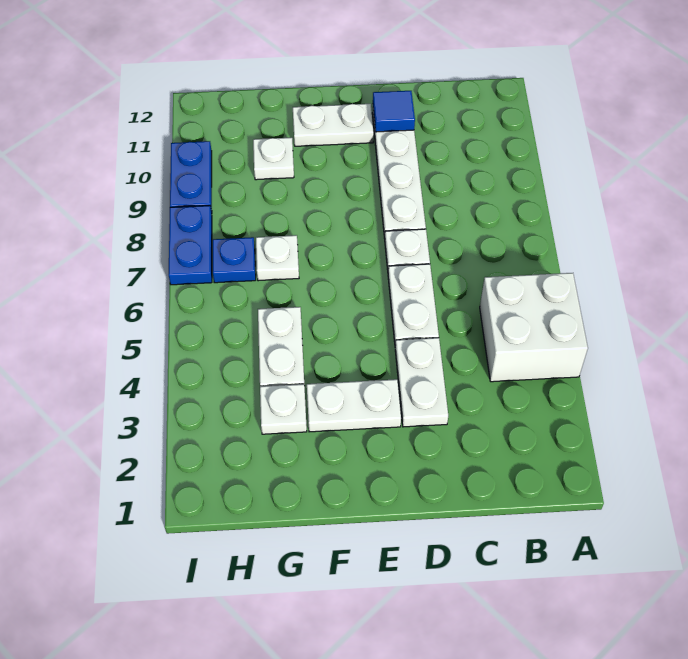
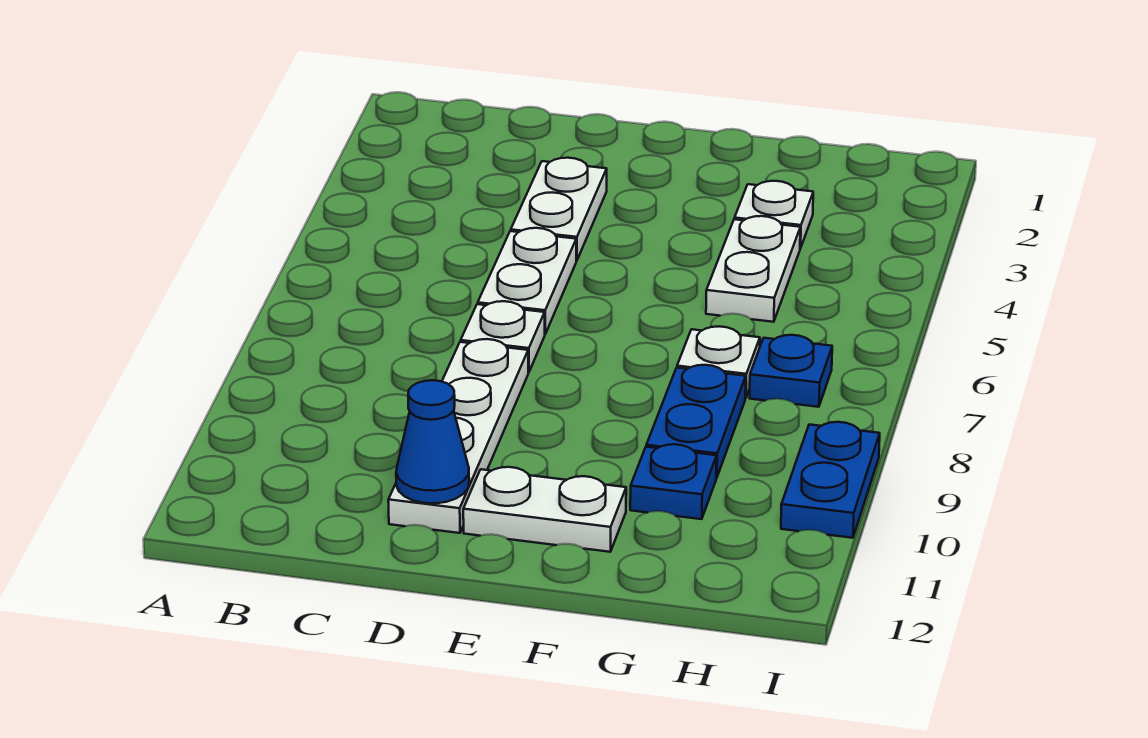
white brick A4:B5 level 1 -> none
blue tile D11 level 2 -> blue cone D11 level 2
white plate E3:F3 level 1 -> none
white plate G10 level 1 -> blue plate G10 level 1
blue plate I7:I8 level 1 -> blue plate G8:G9 level 1

